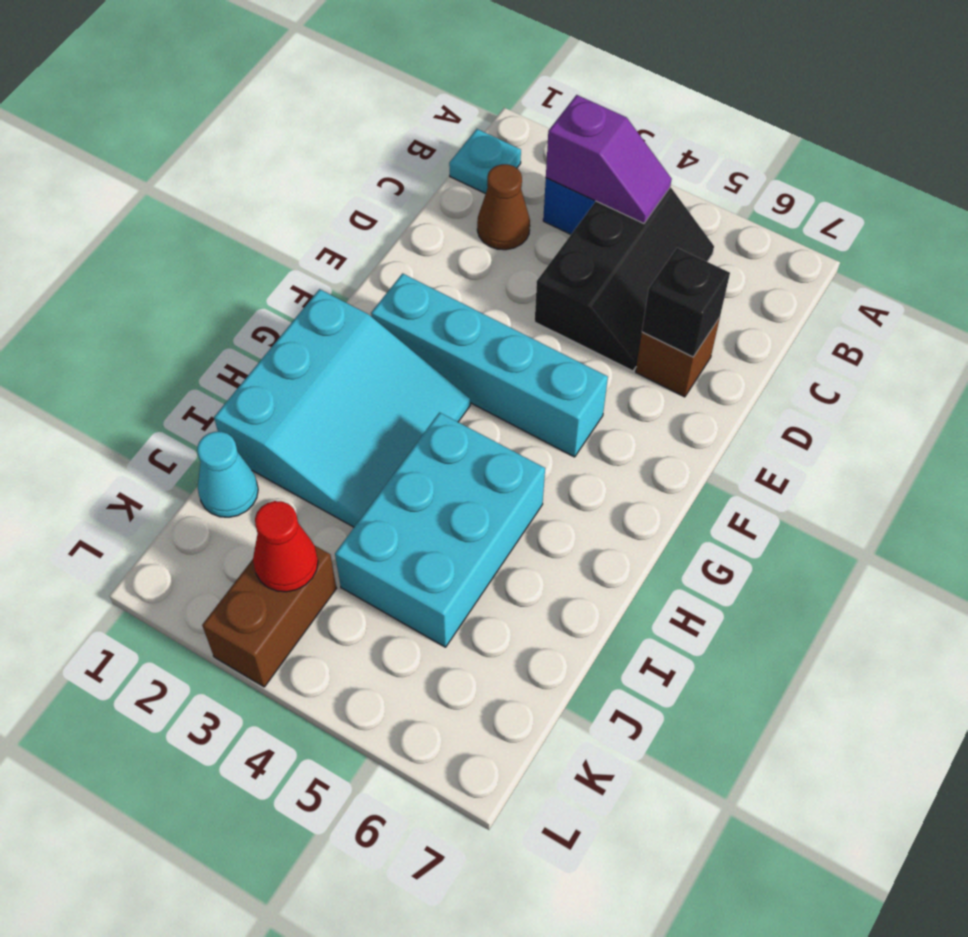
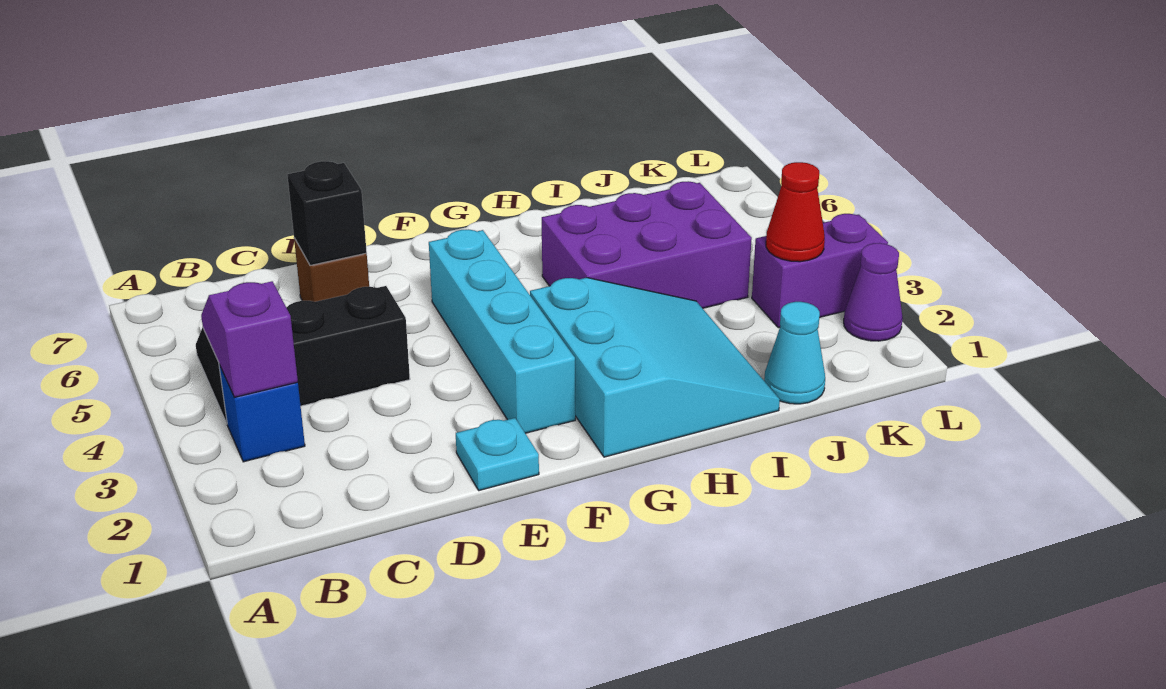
cyan plate B1 level 1 -> cyan plate E1 level 1
brown cone C2 level 1 -> none
cyan slope G1:I3 level 1 top 1 -> cyan slope G1:I3 level 1 top G
cyan brick H4:J5 level 1 -> purple brick H4:J5 level 1
brown brick K3:L3 level 1 -> purple brick K3:L3 level 1
none -> purple cone L2 level 1

